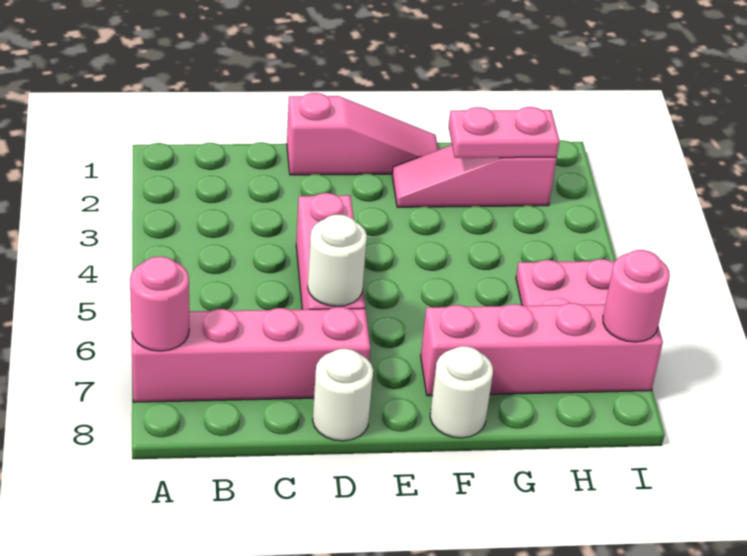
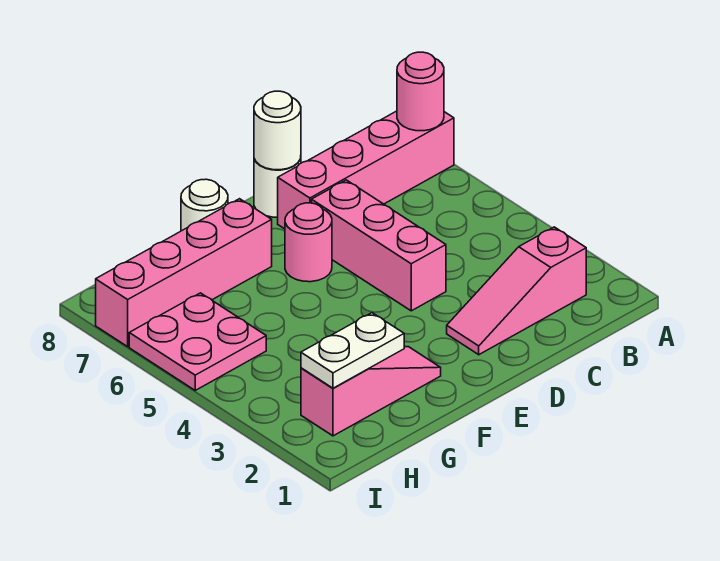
pink slope D1:F1 level 1 top D -> pink slope B2:D2 level 1 top B
white round brick D6 level 2 -> white round brick D8 level 2
pink plate G2:H2 level 2 -> white plate G2:H2 level 2
pink round brick I7 level 2 -> pink round brick E6 level 1

